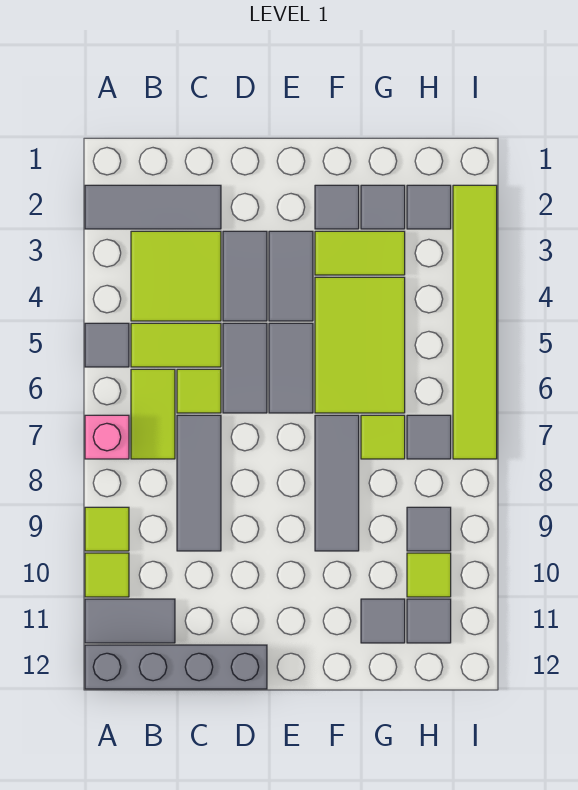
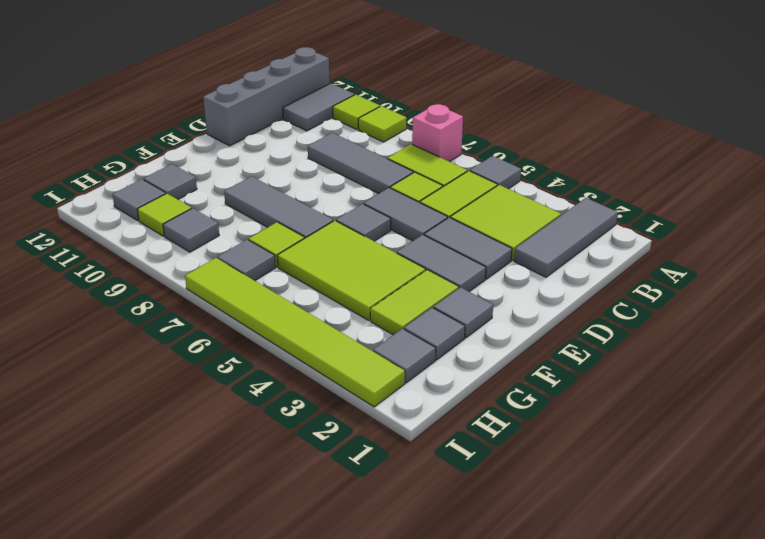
grey tile E5:E6 level 1 -> grey tile E6 level 1

